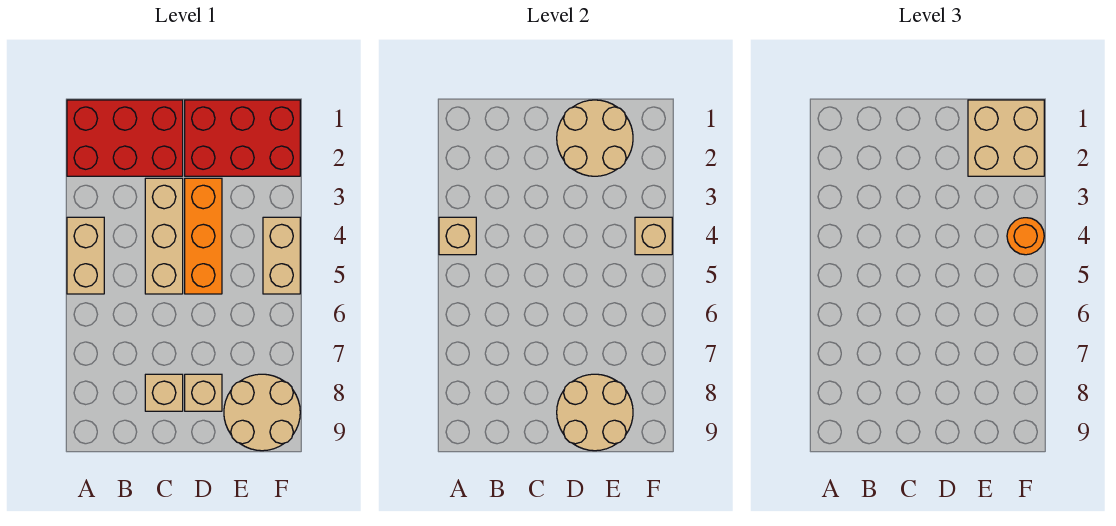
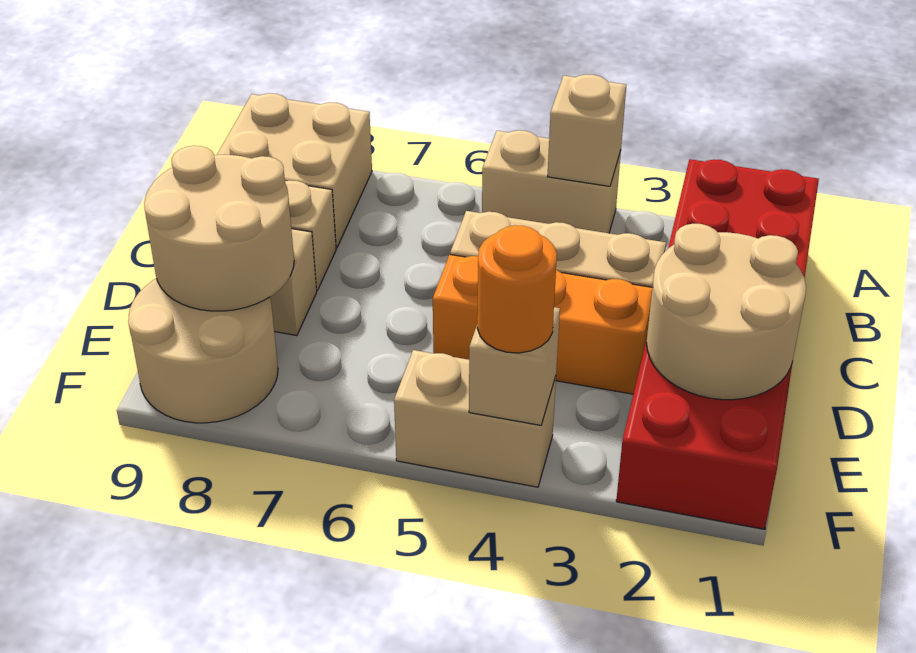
tan brick E1:F2 level 3 -> tan brick A8:B9 level 1

